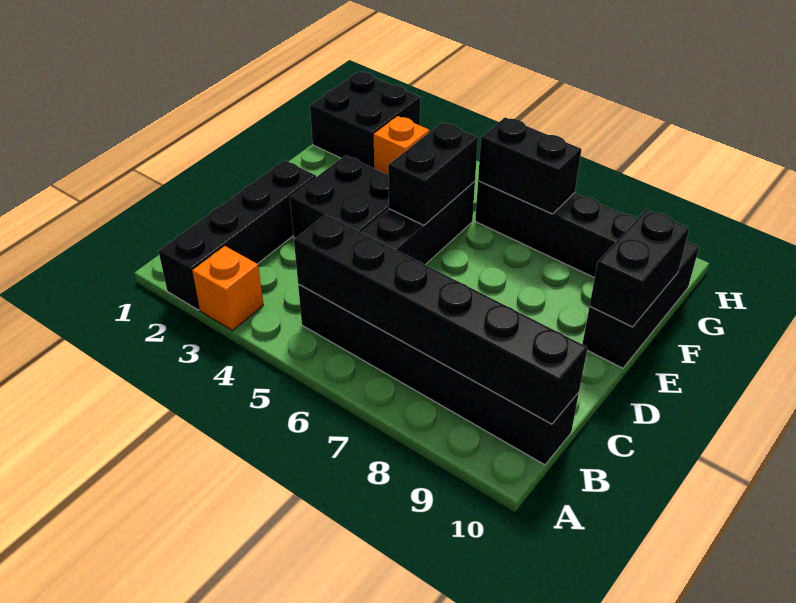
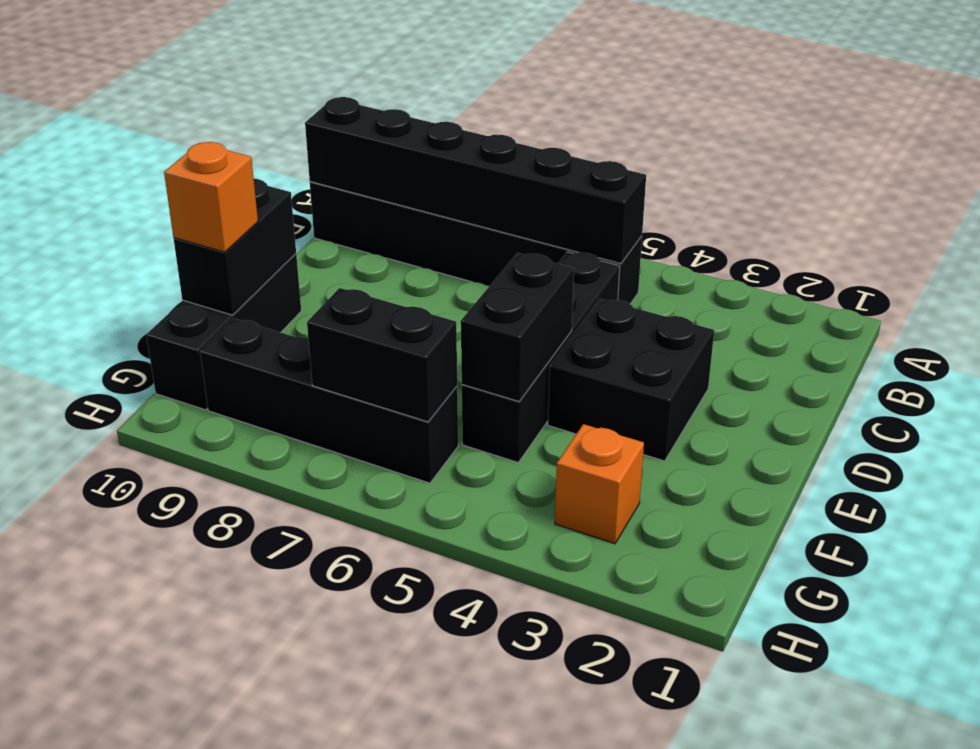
black brick A2:D2 level 1 -> none
orange brick A3 level 1 -> orange brick F10 level 3
black brick G1:H2 level 1 -> none

